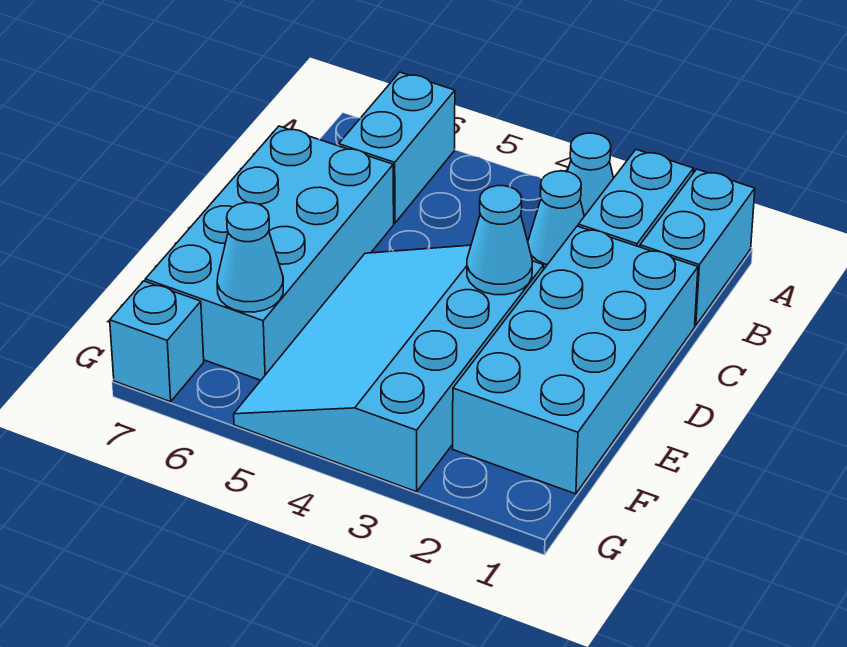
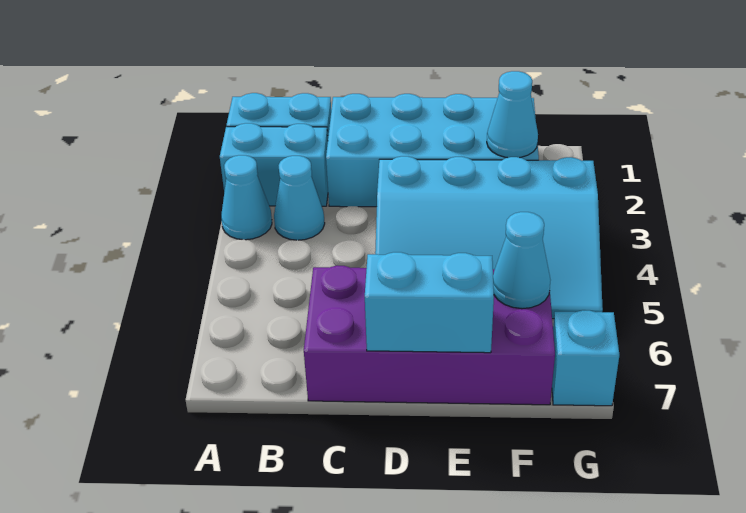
cyan brick A6:B6 level 1 -> cyan brick D7:E7 level 2
cyan brick C6:F7 level 1 -> purple brick C6:F7 level 1
cyan cone D3 level 2 -> cyan cone F2 level 2

